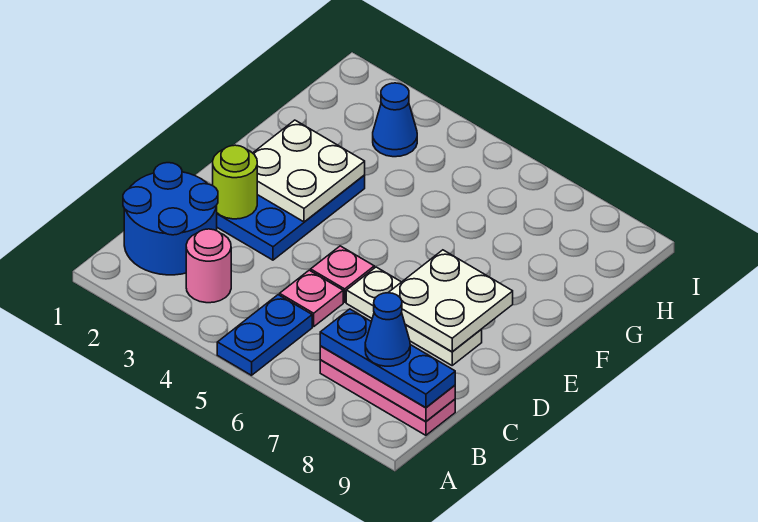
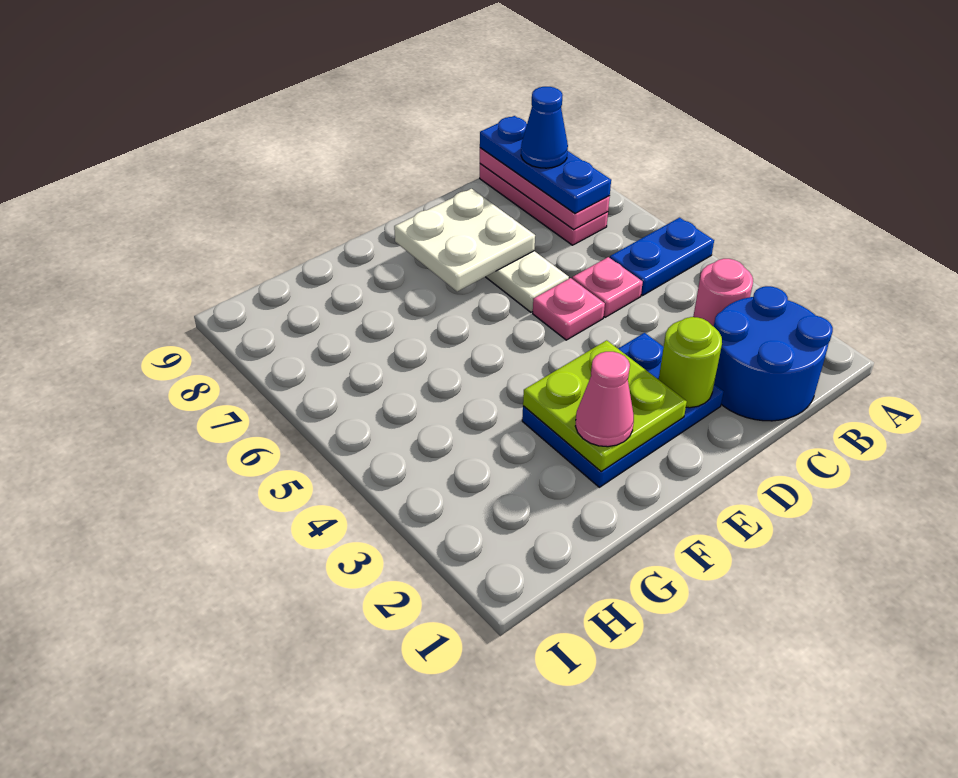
white plate E2:F3 level 2 -> lime plate E2:F3 level 2
none -> pink cone F2 level 3
blue cone H3 level 1 -> none

